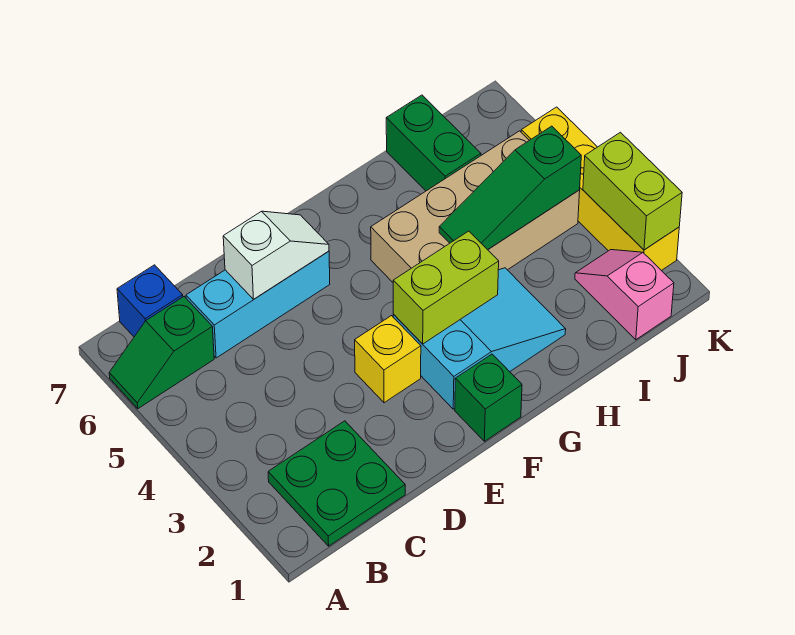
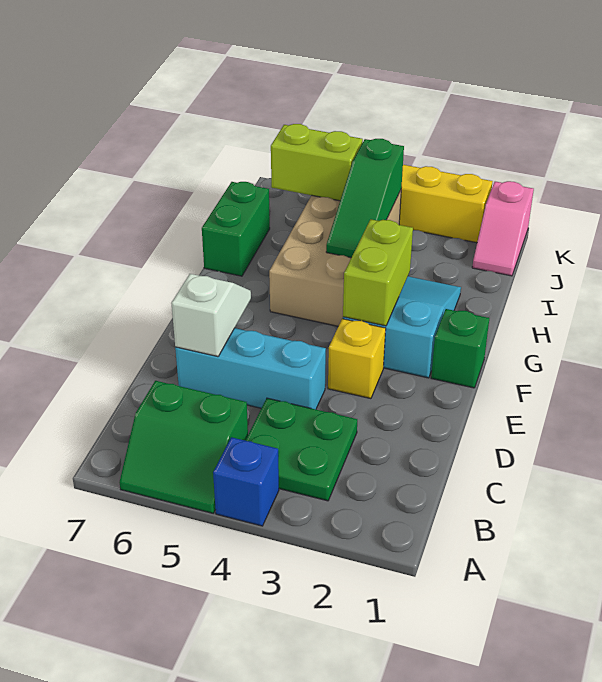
green slope A6:B6 level 1 top B -> green slope A5:B6 level 1 top B
green plate B1:C2 level 1 -> green plate B3:C4 level 1
blue brick B7 level 1 -> blue brick A4 level 1
cyan brick C6:E6 level 1 -> cyan brick D4:D6 level 1
green brick I6:I7 level 1 -> green brick H7:I7 level 1
pink slope J1:J2 level 1 top 1 -> pink slope J1:K1 level 1 top K
lime brick K2:K3 level 2 -> lime brick J5:J6 level 2

